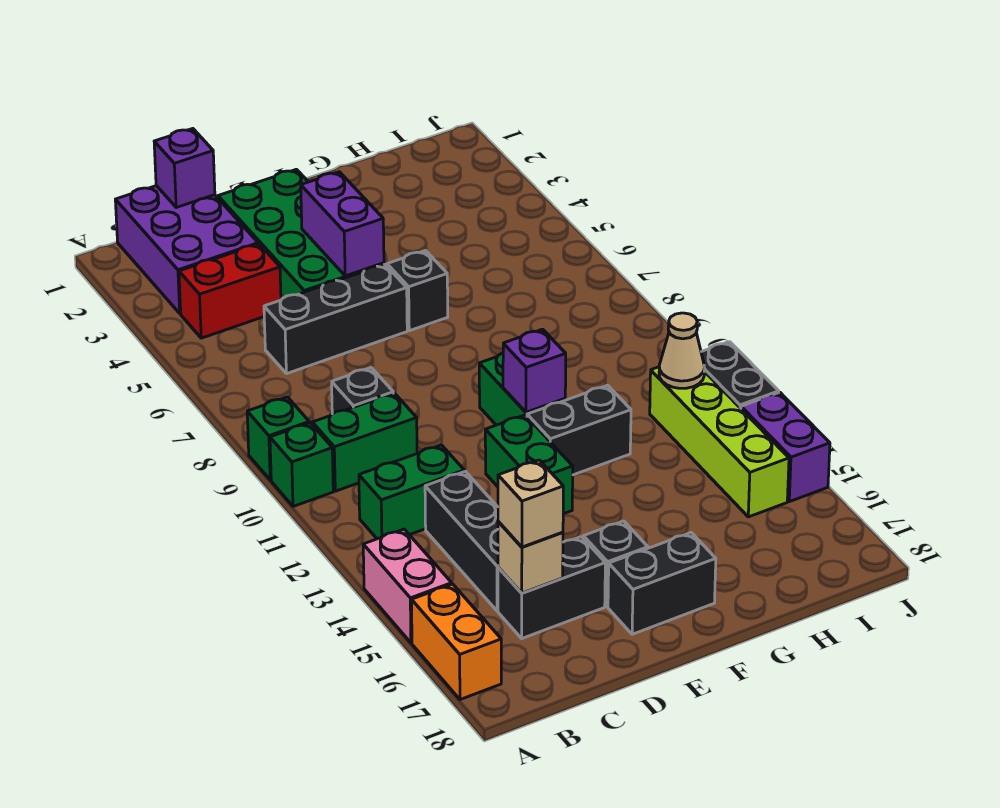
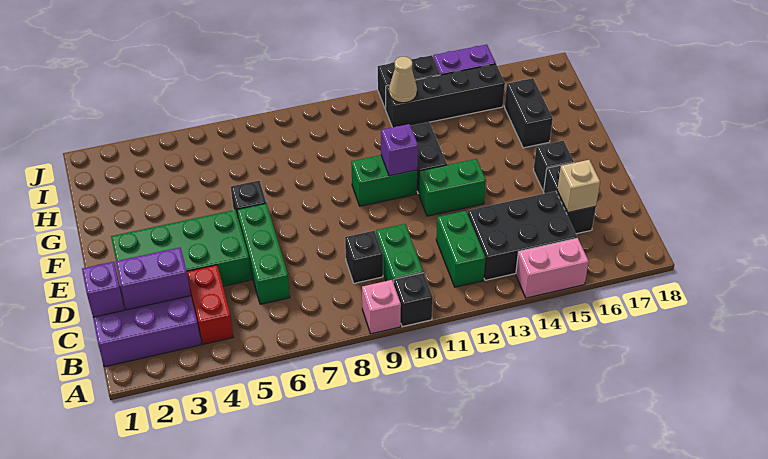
green brick A9 level 1 -> pink brick A9 level 1
green brick A10 level 1 -> black brick A10 level 1
orange brick A16:A17 level 1 -> none
black brick C6:E6 level 1 -> green brick C6:E6 level 1
black brick C13:C15 level 1 -> black brick B13:C15 level 1
tan brick C16 level 3 -> none
purple brick E4:E5 level 2 -> purple brick C2:C3 level 2
black brick E17:F17 level 1 -> black brick G16:H16 level 1
lime brick I12:I15 level 1 -> black brick I12:I15 level 1

